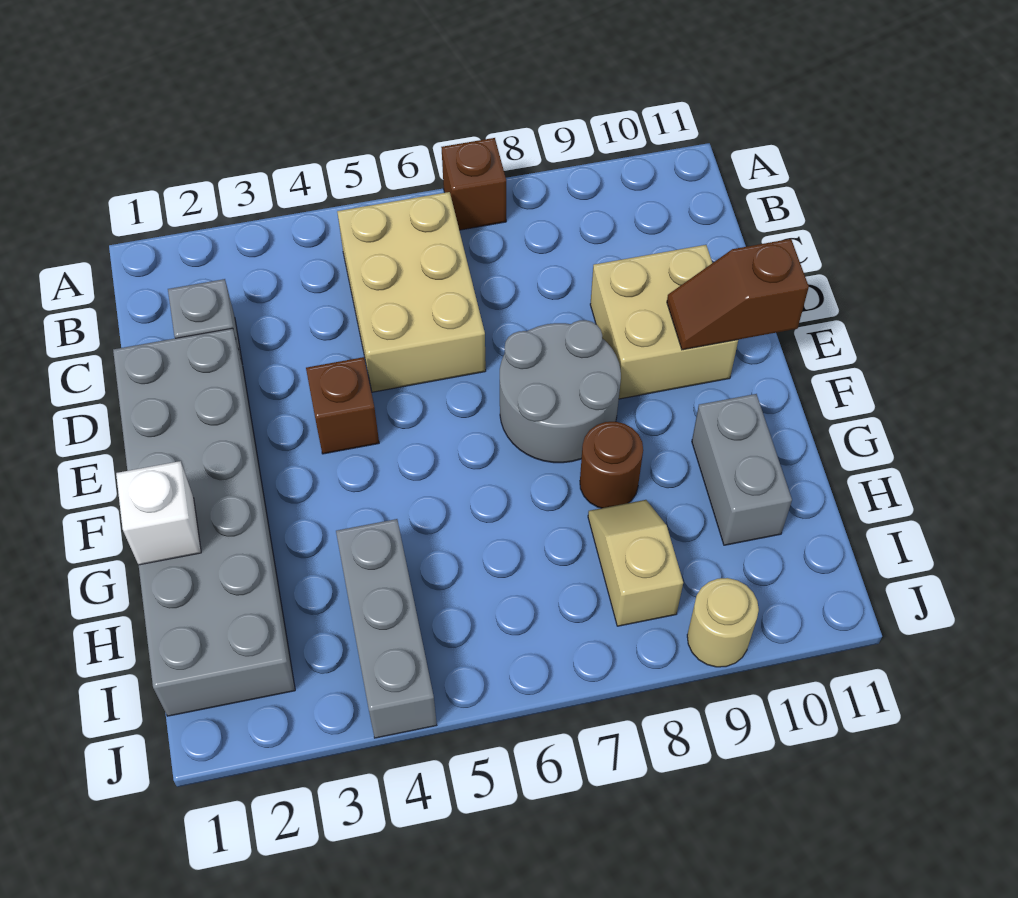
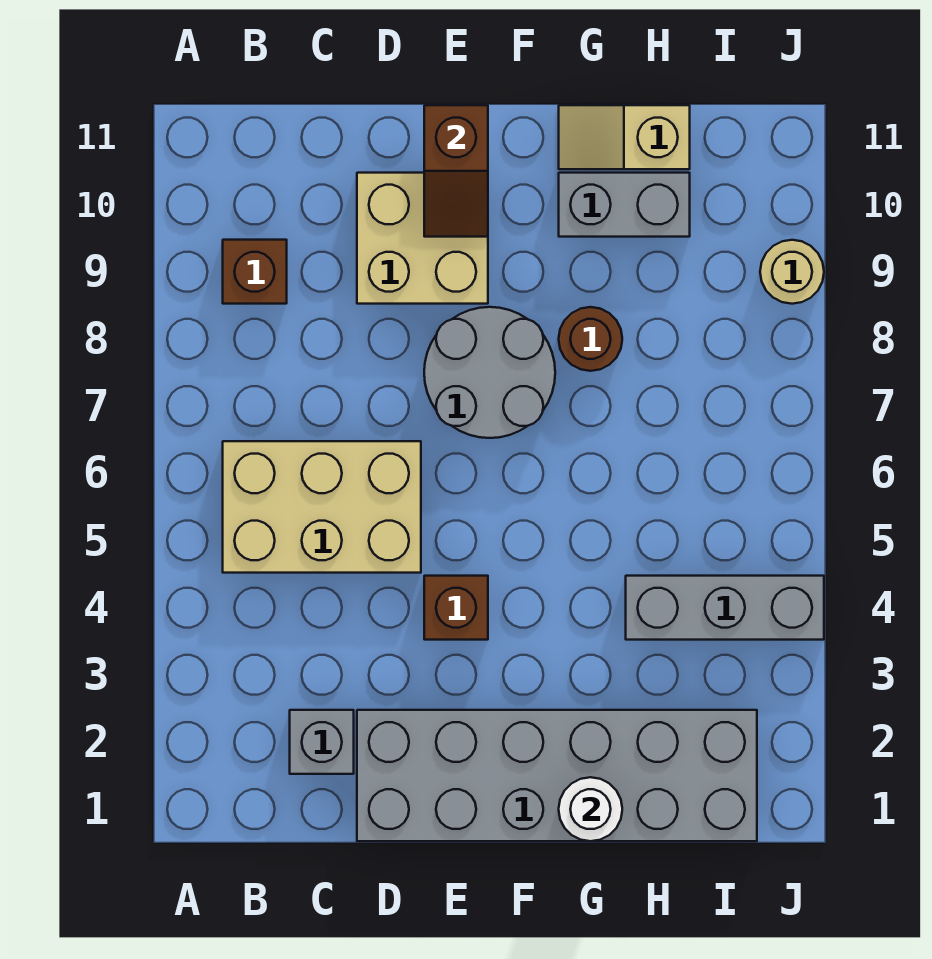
brown brick A7 level 1 -> brown brick B9 level 1
white brick G1 level 2 -> white round brick G1 level 2
tan slope H8:I8 level 1 top I -> tan slope G11:H11 level 1 top H

